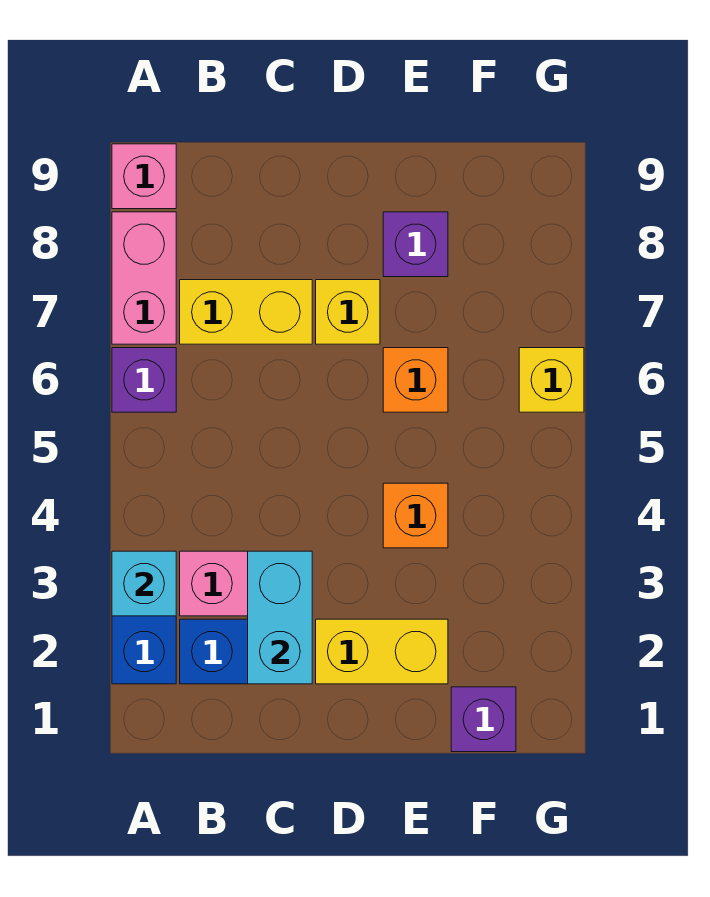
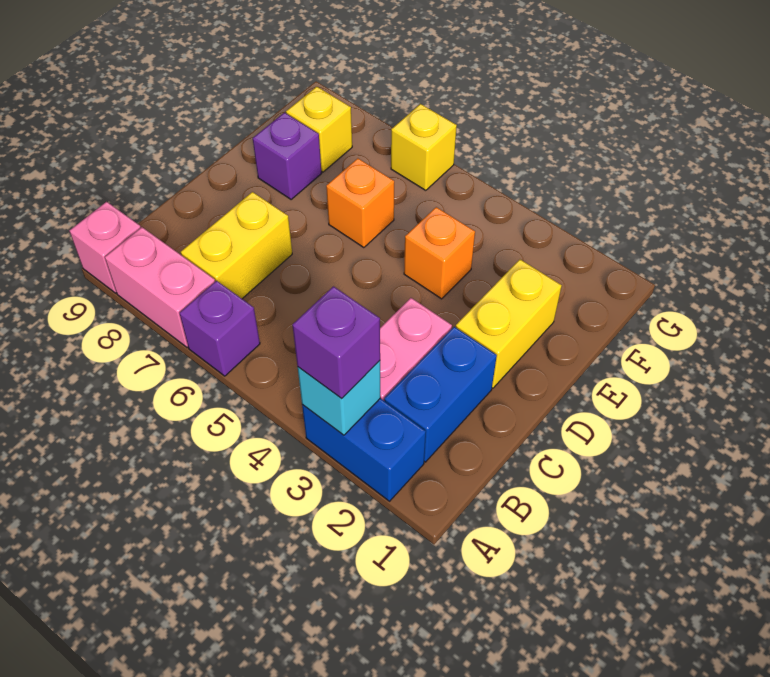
cyan brick C2:C3 level 2 -> none
yellow brick D7 level 1 -> yellow brick F8 level 1
purple brick F1 level 1 -> purple brick A3 level 3

